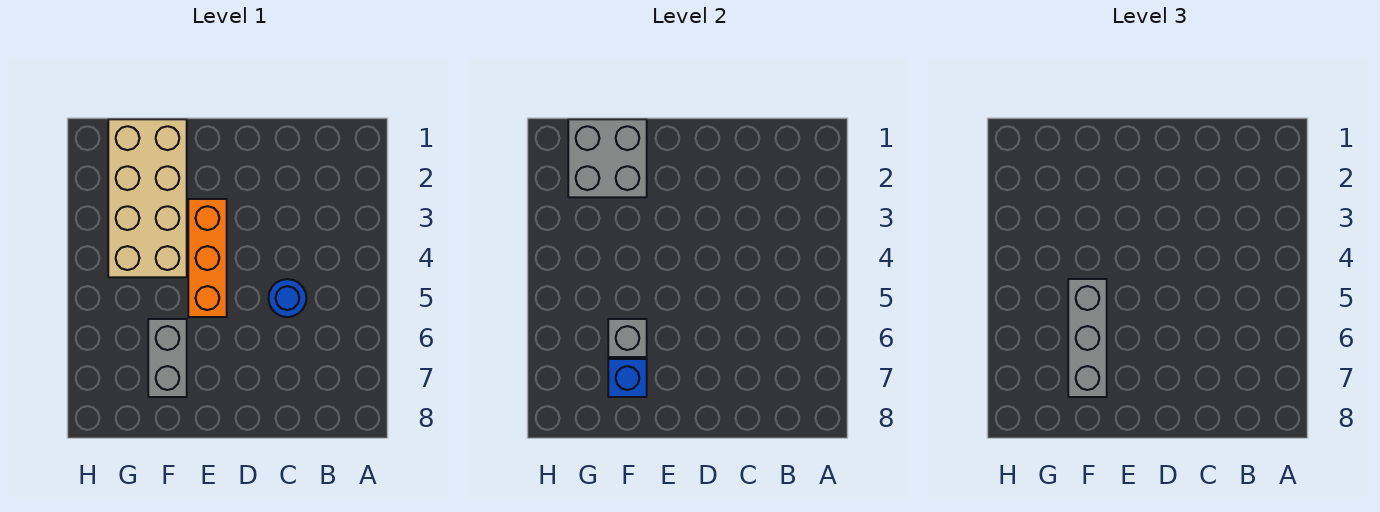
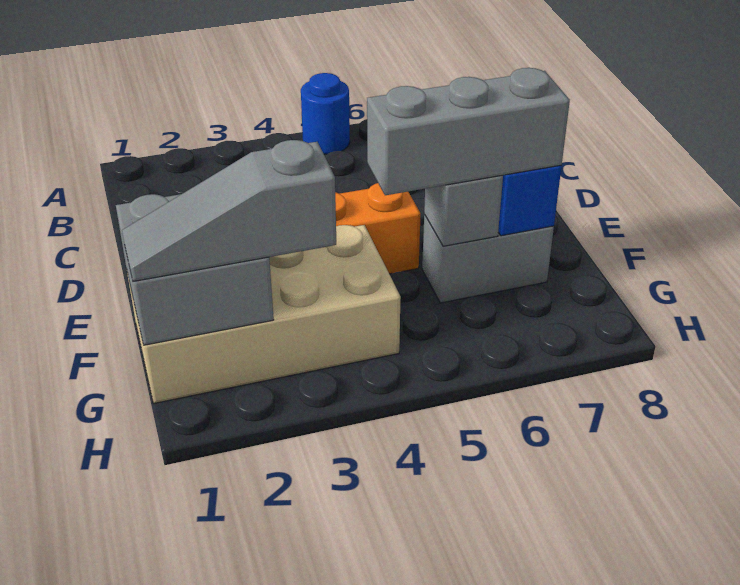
blue round brick C5 level 1 -> blue round brick A5 level 1
none -> grey slope G1:G3 level 3 top 3

